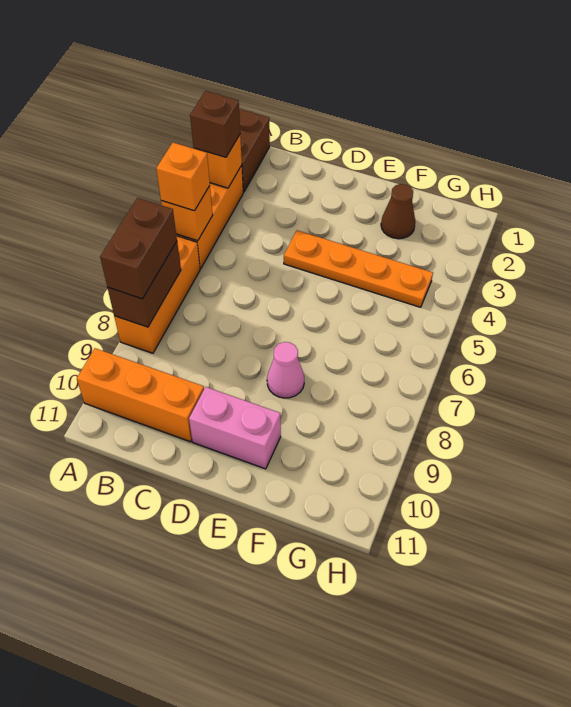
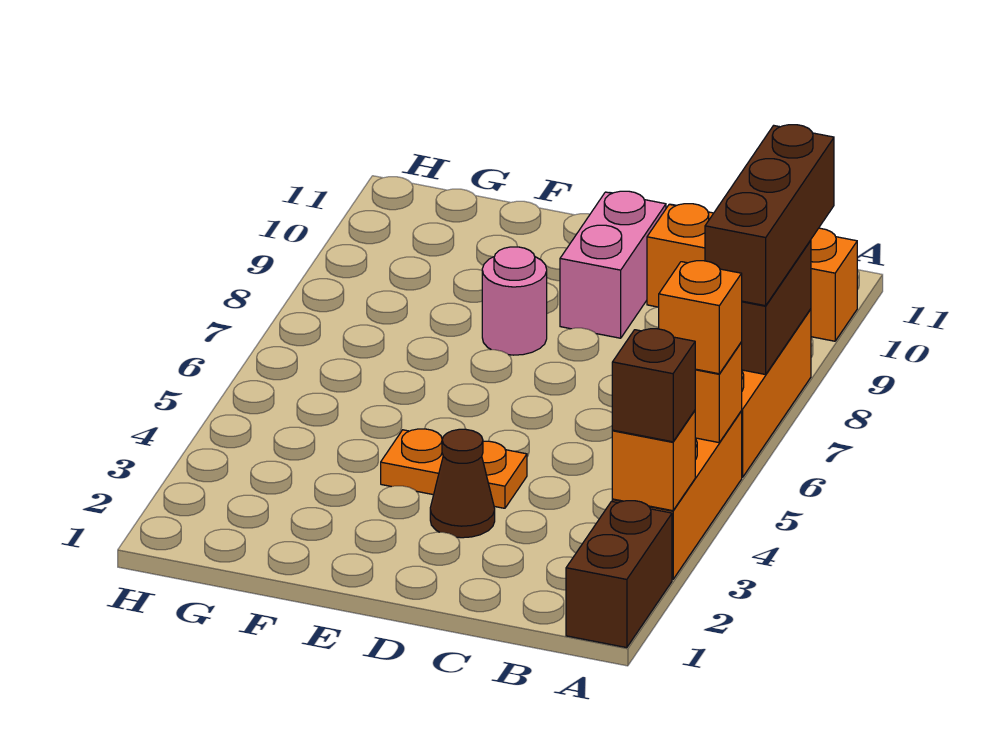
brown brick A7:A8 level 3 -> brown brick A7:A9 level 3
orange plate D4:G4 level 1 -> orange plate D4:E4 level 1
pink brick D10:E10 level 1 -> pink brick D9:D10 level 1
pink cone E8 level 1 -> pink round brick E8 level 1
brown cone F2 level 1 -> brown cone D3 level 1

